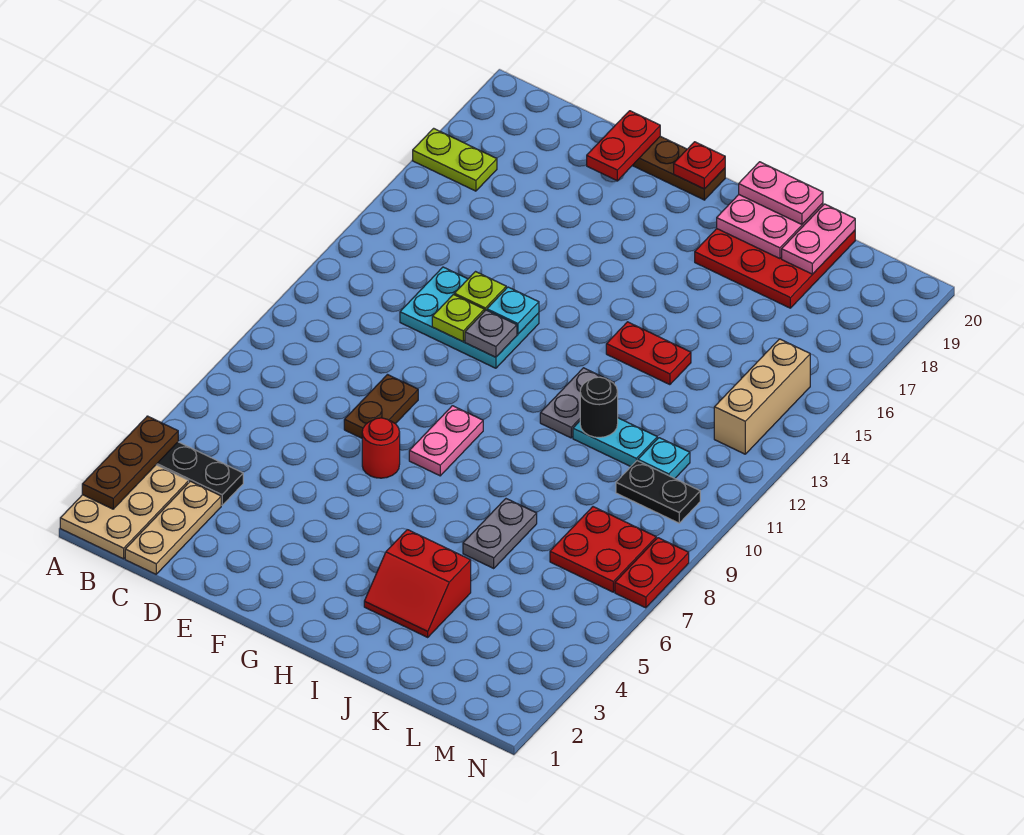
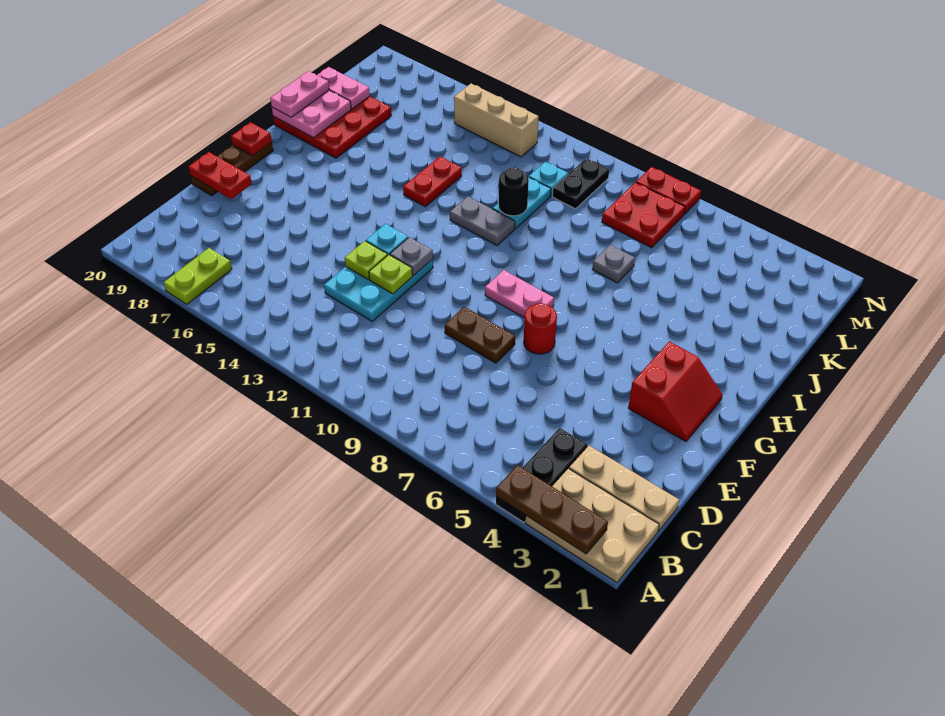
red slope I3:J4 level 1 top 4 -> red slope F2:G3 level 1 top 3
grey plate J6:J7 level 1 -> grey plate J7 level 1

